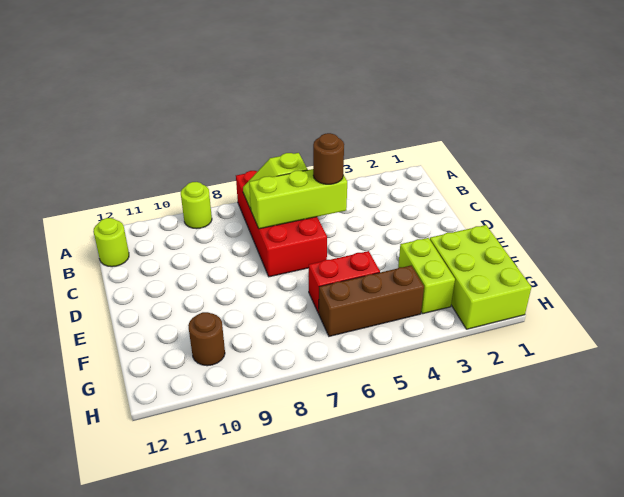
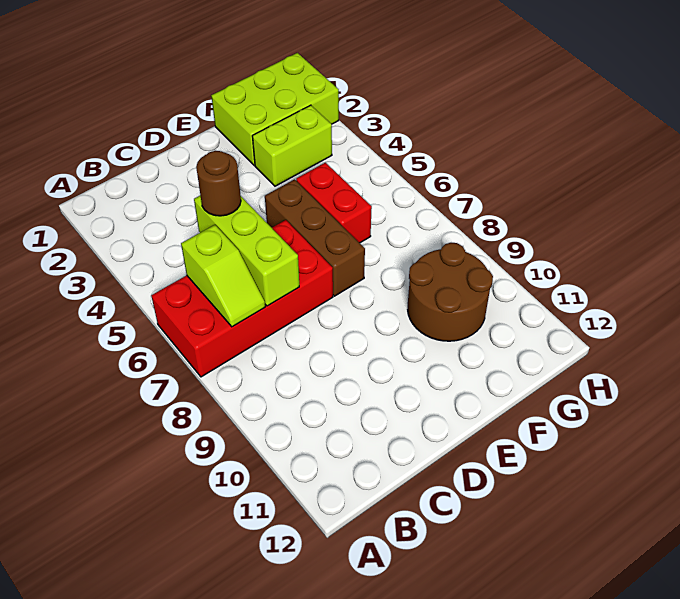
lime round brick A9 level 1 -> none
lime round brick B12 level 1 -> none
brown brick G4:G6 level 1 -> brown brick E5:E7 level 1
brown round brick G10 level 1 -> brown round brick F9:G10 level 1

